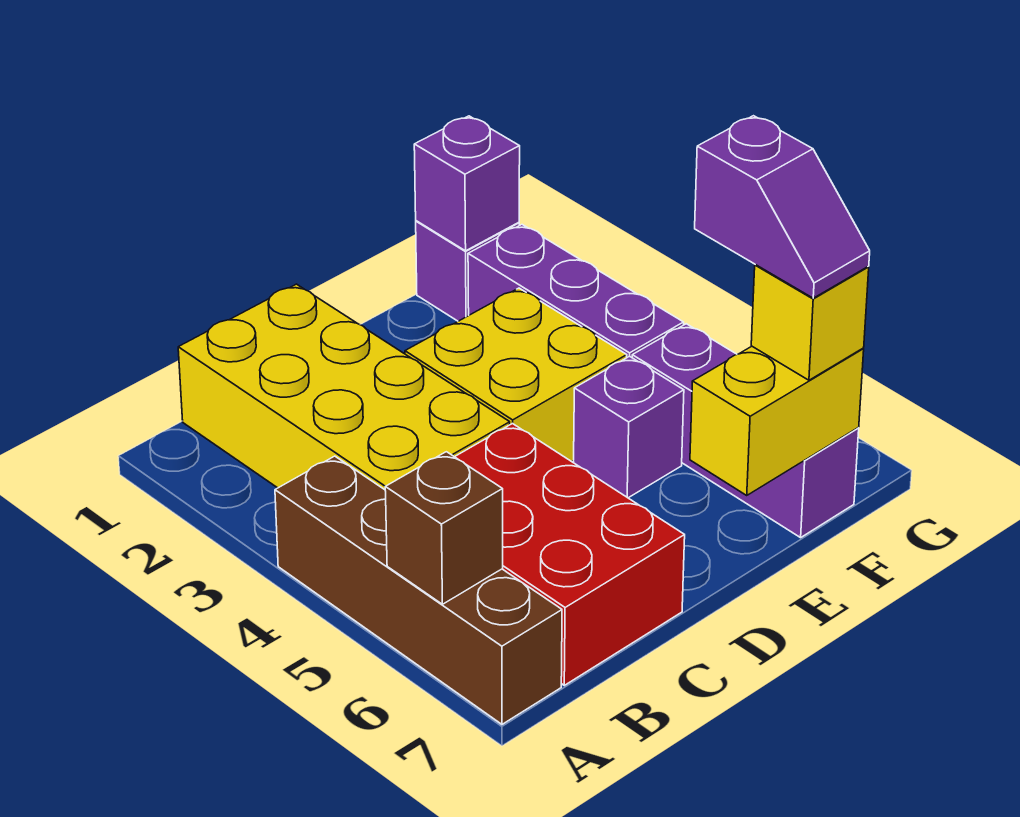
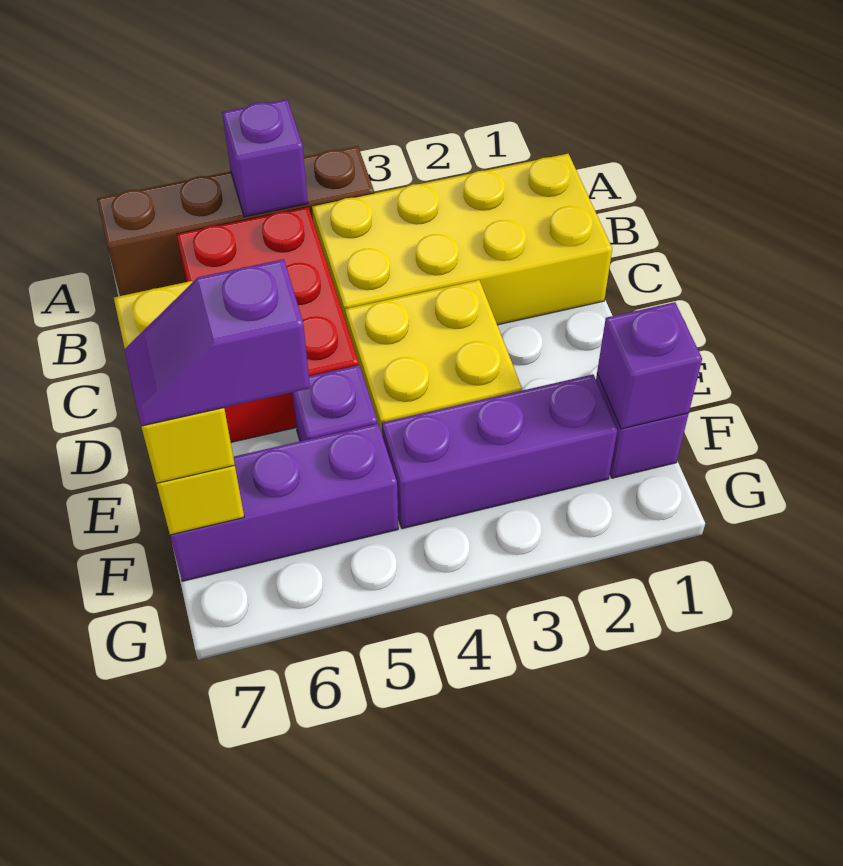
none -> purple brick A5 level 2
brown brick A6 level 2 -> none
red brick B5:C7 level 1 -> red brick B5:D6 level 1
yellow brick F7 level 3 -> yellow brick E7:F7 level 3

